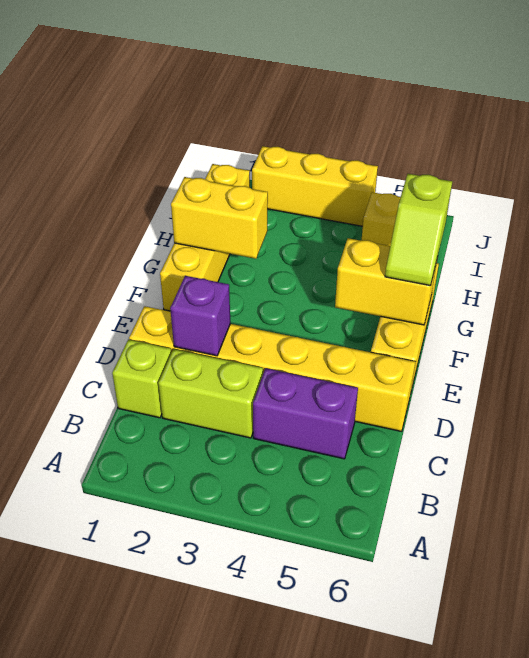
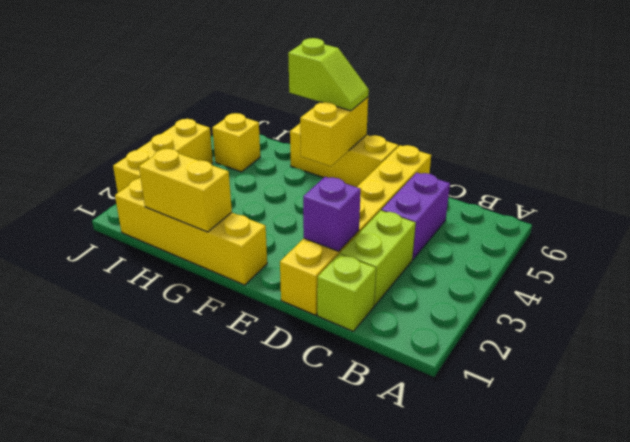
yellow brick G1:G2 level 2 -> yellow brick G1:H1 level 2

